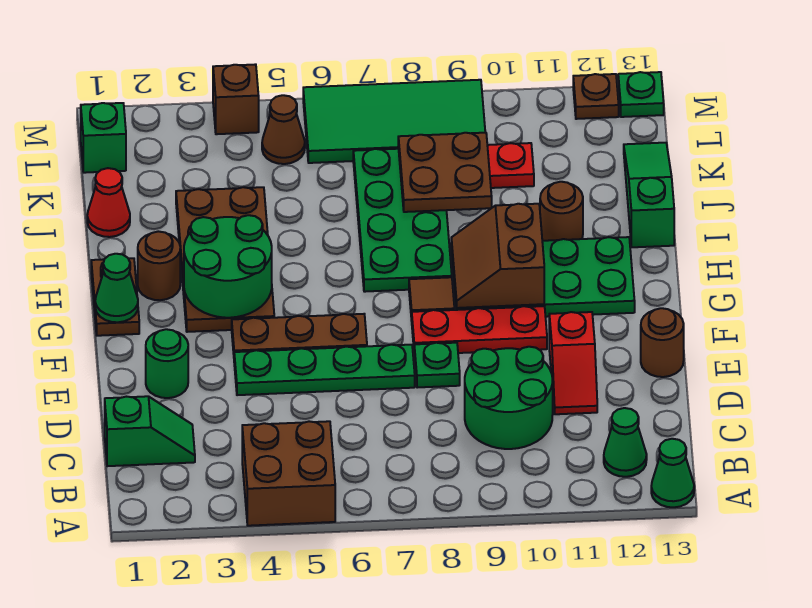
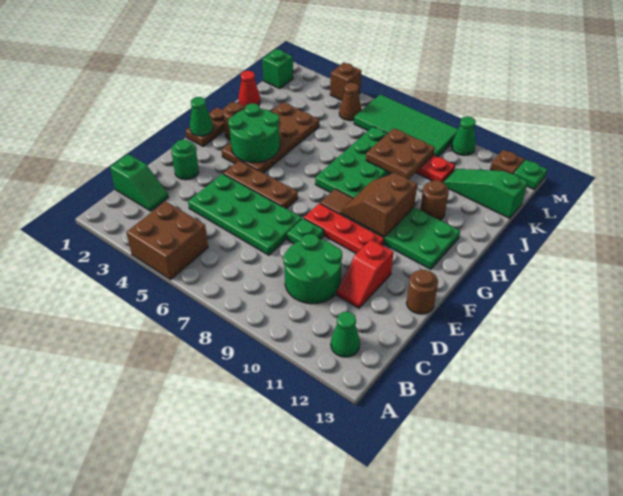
green cone A13 level 1 -> green cone M10 level 1
green plate E4:E7 level 1 -> green plate D4:E7 level 1
green slope I13:K13 level 1 top I -> green slope K11:K13 level 1 top 13

